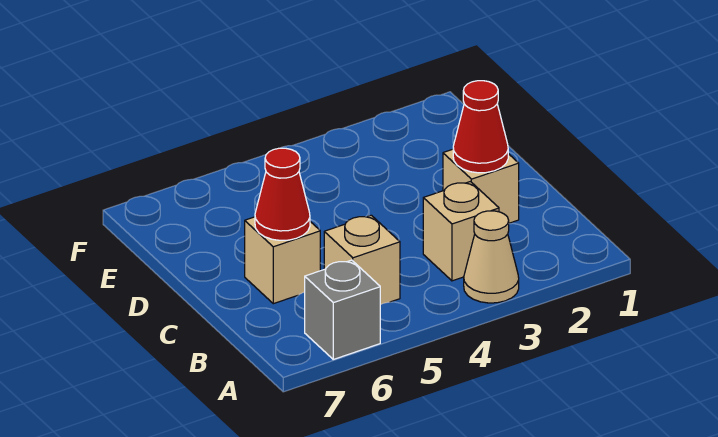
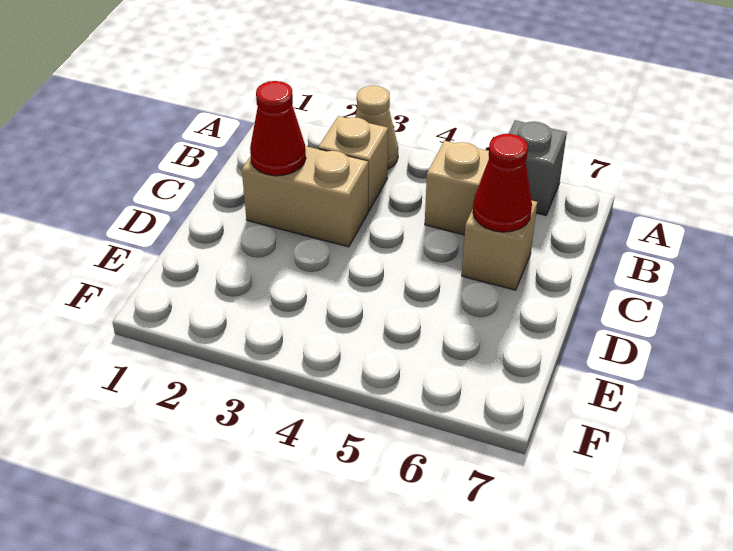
tan brick C2 level 1 -> tan brick C2:C3 level 1

